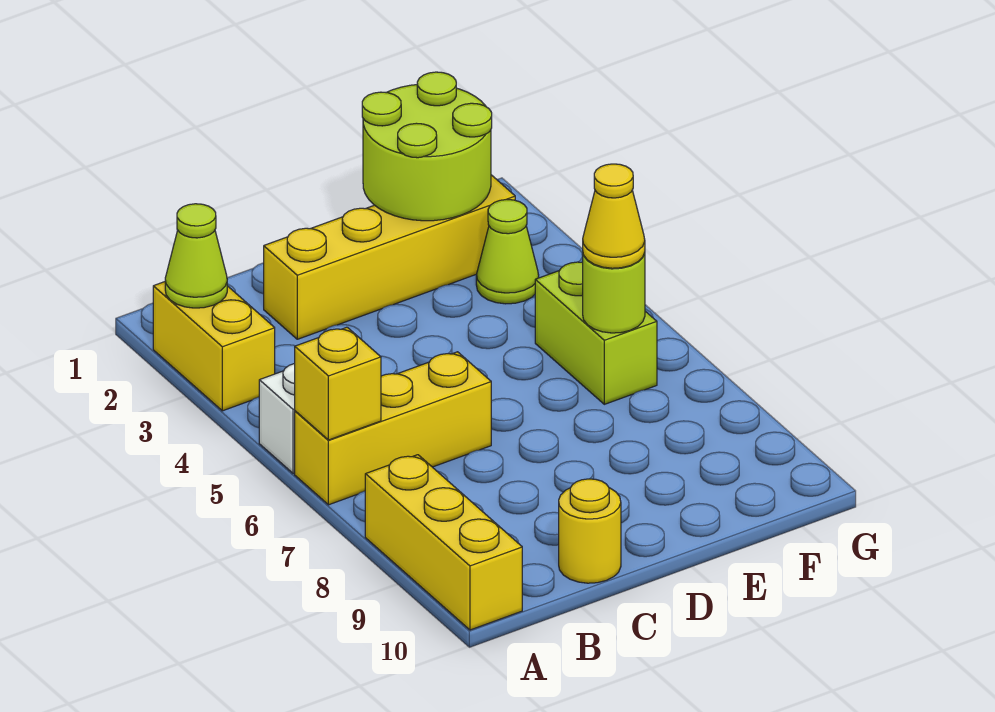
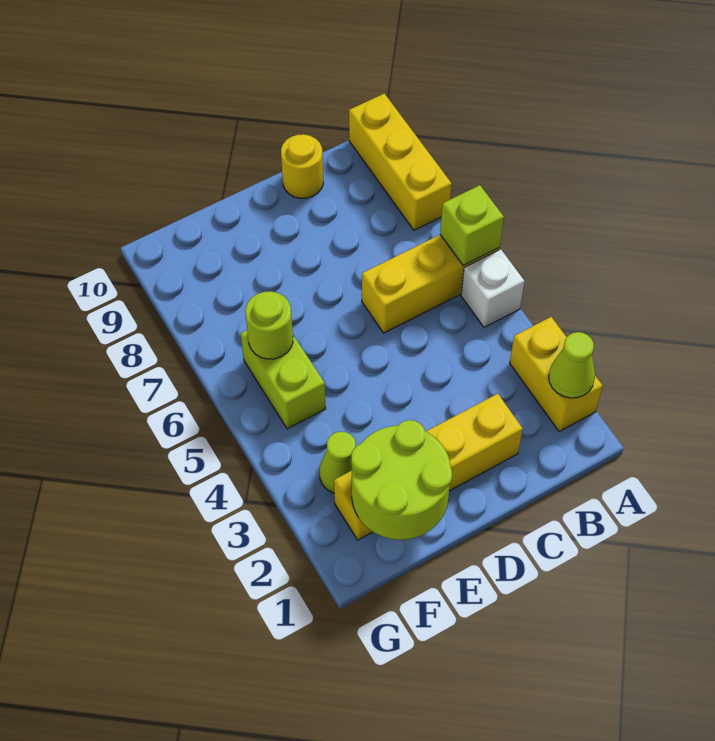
yellow brick A6 level 2 -> lime brick A6 level 2
yellow cone F6 level 3 -> none

